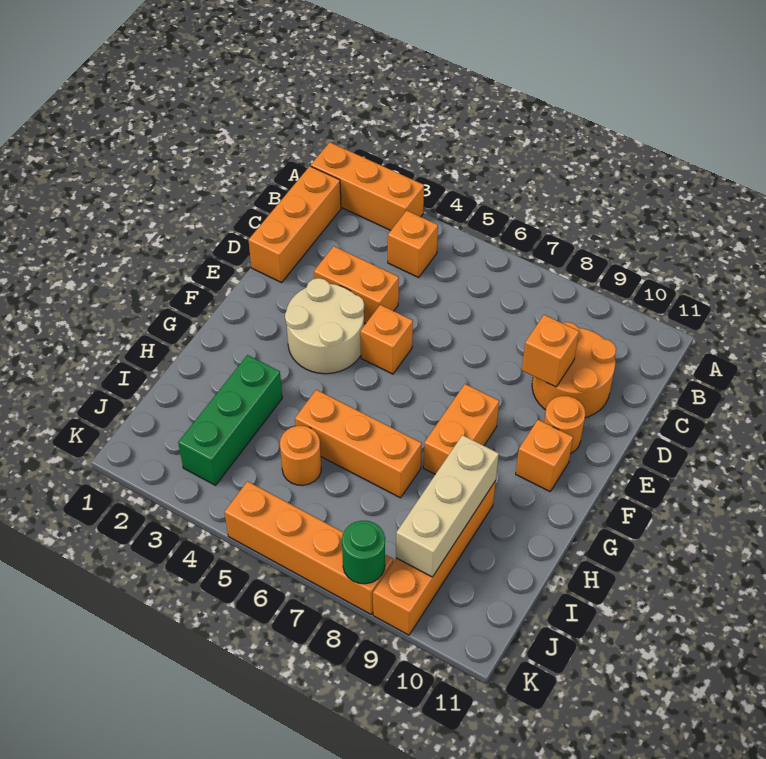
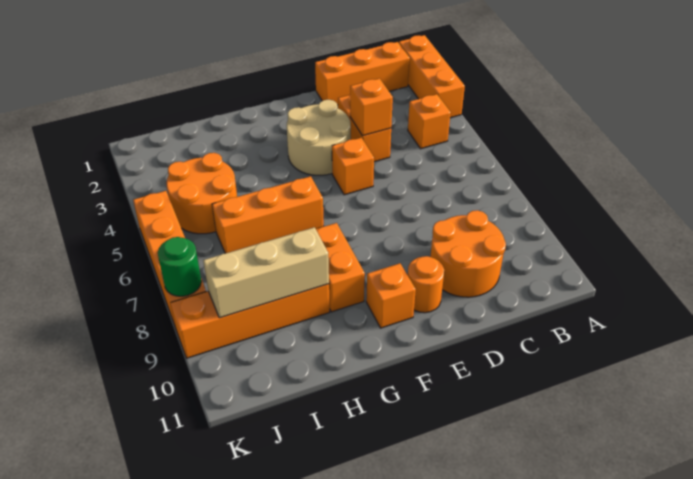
orange brick D9 level 2 -> orange brick D4 level 2
orange brick F8:G8 level 1 -> orange brick G8:G9 level 1
green brick H3:J3 level 1 -> none
orange brick H5:H7 level 1 -> orange brick G6:I6 level 1
orange round brick I5 level 1 -> orange round brick I4:J5 level 1

